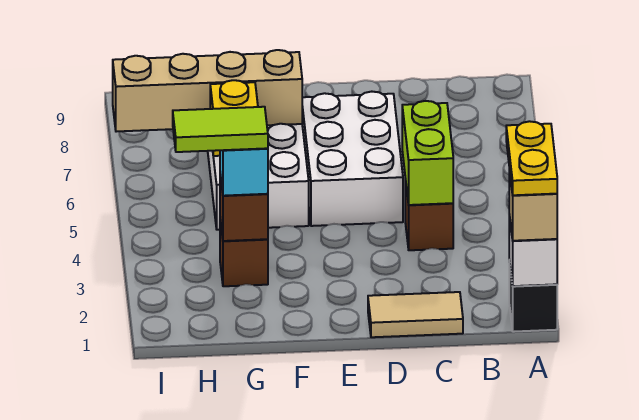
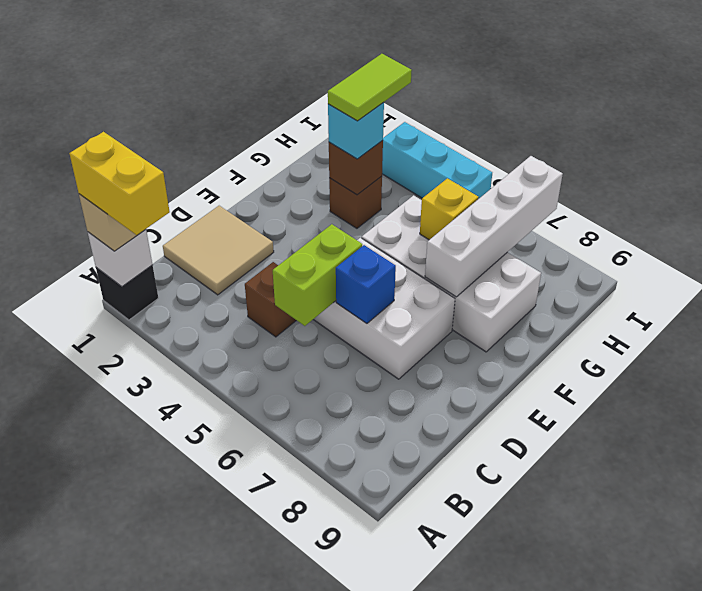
yellow plate A1:A2 level 4 -> yellow brick A1:A2 level 4
tan tile C1:D1 level 1 -> tan tile C1:D2 level 1
lime brick C4:C5 level 2 -> lime brick C5:D5 level 2
none -> blue brick D6 level 2
tan brick F7:I7 level 2 -> white brick F7:I7 level 2
none -> cyan brick I3:I5 level 1

